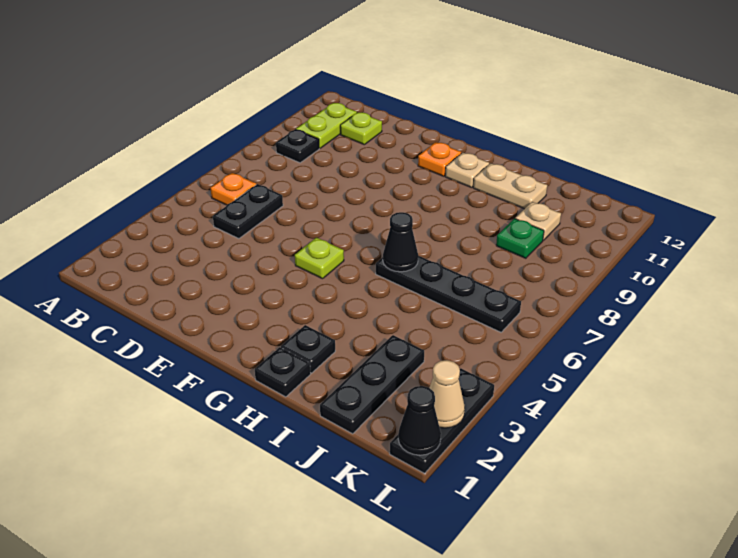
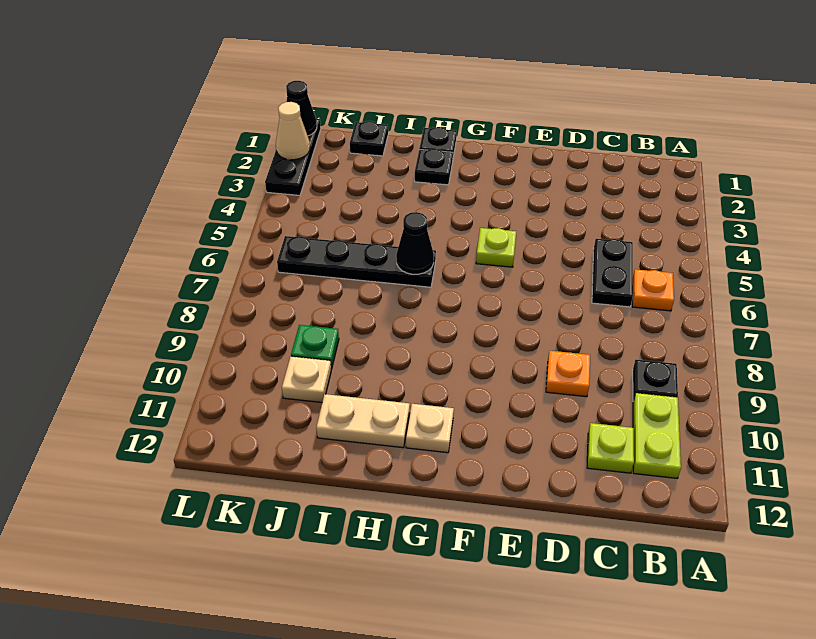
orange plate F11 level 1 -> orange plate D9 level 1
black plate J1:J3 level 1 -> black plate J1 level 1

